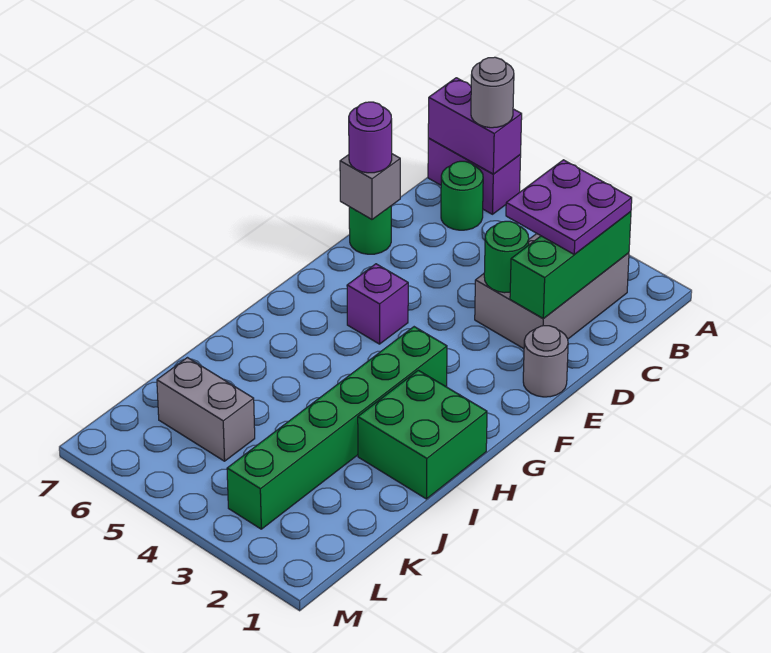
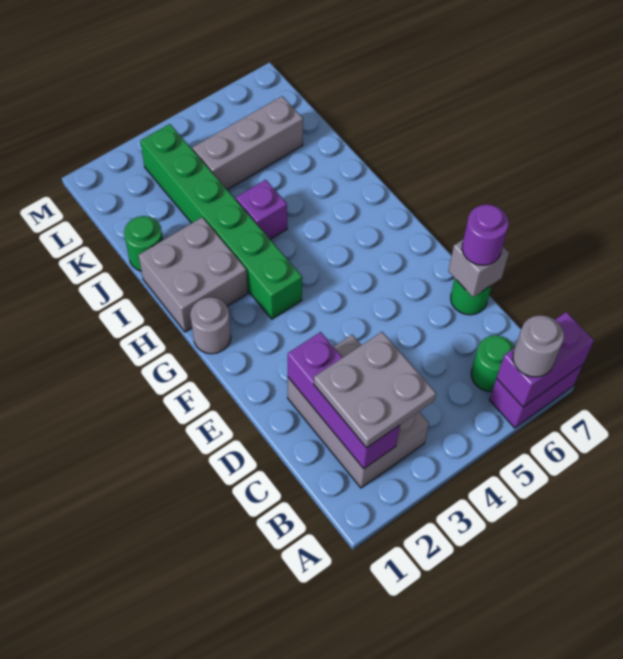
green brick B2:D2 level 2 -> purple brick B2:D2 level 2
purple plate B2:C3 level 3 -> grey plate B2:C3 level 3
green round brick D3 level 2 -> green round brick J1 level 1
grey round brick E1 level 1 -> grey round brick G1 level 1
purple brick F5 level 1 -> purple brick I4 level 1
green brick H1:I2 level 1 -> grey brick H1:I2 level 1
grey brick K5:K6 level 1 -> grey brick K4:K6 level 1

